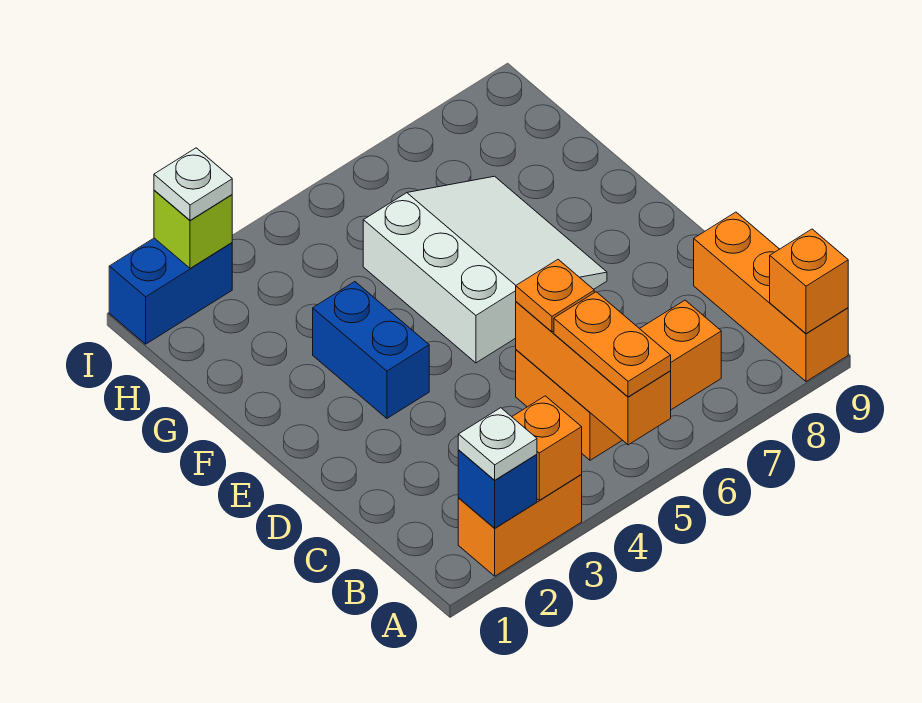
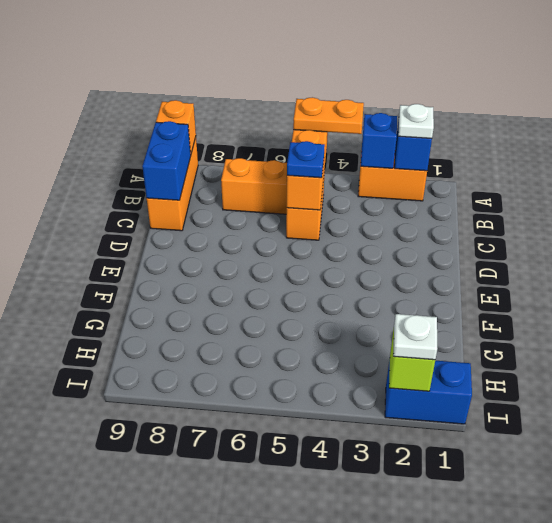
orange brick A3 level 2 -> blue brick A3 level 2
orange plate A5:B5 level 3 -> orange plate A4:A5 level 3
orange plate C5 level 3 -> blue plate C5 level 3
blue brick E3:F3 level 1 -> blue brick B9:C9 level 2
white slope E5:G7 level 1 top 5 -> none

